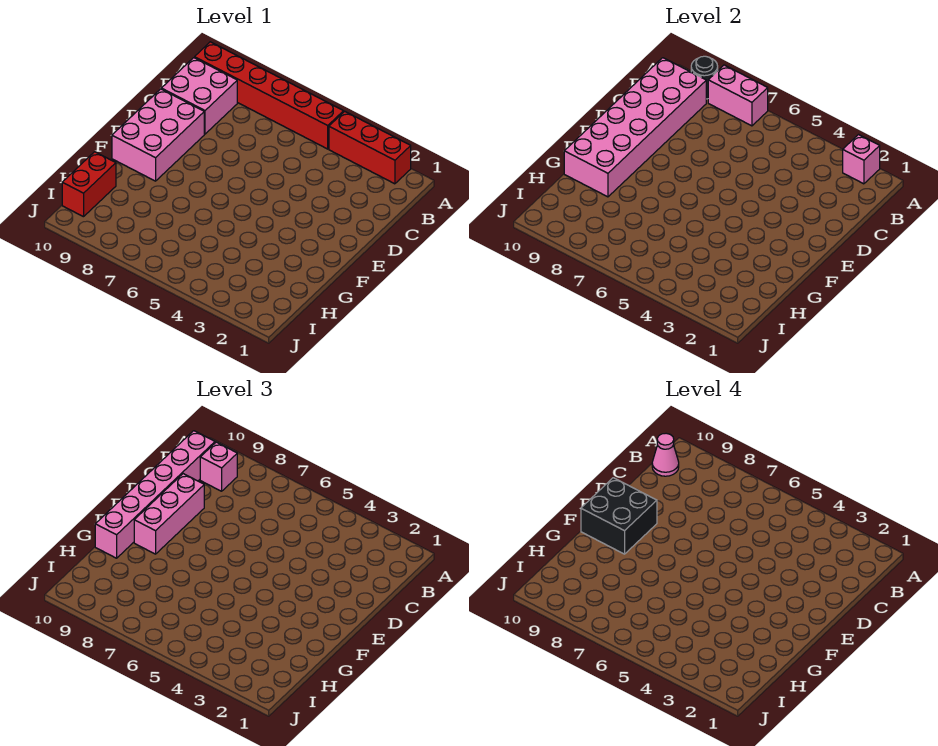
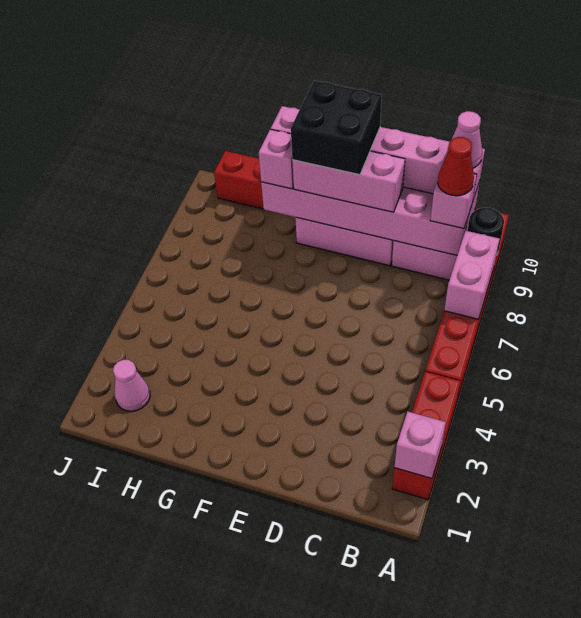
none -> red cone B9 level 4
none -> pink brick G9 level 3
none -> pink cone I2 level 1

